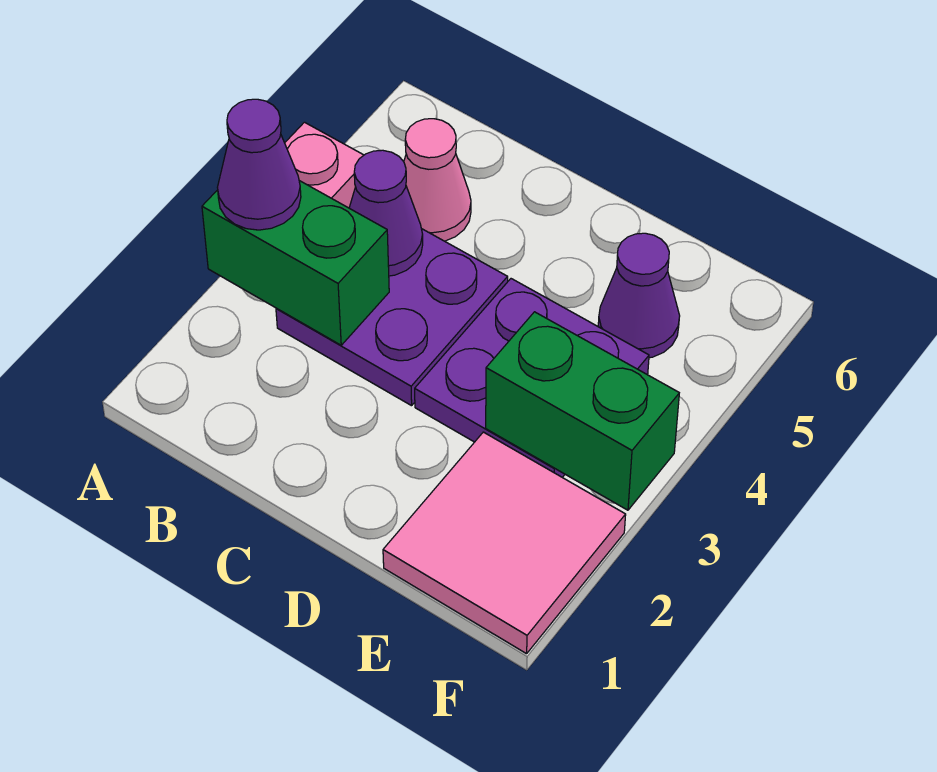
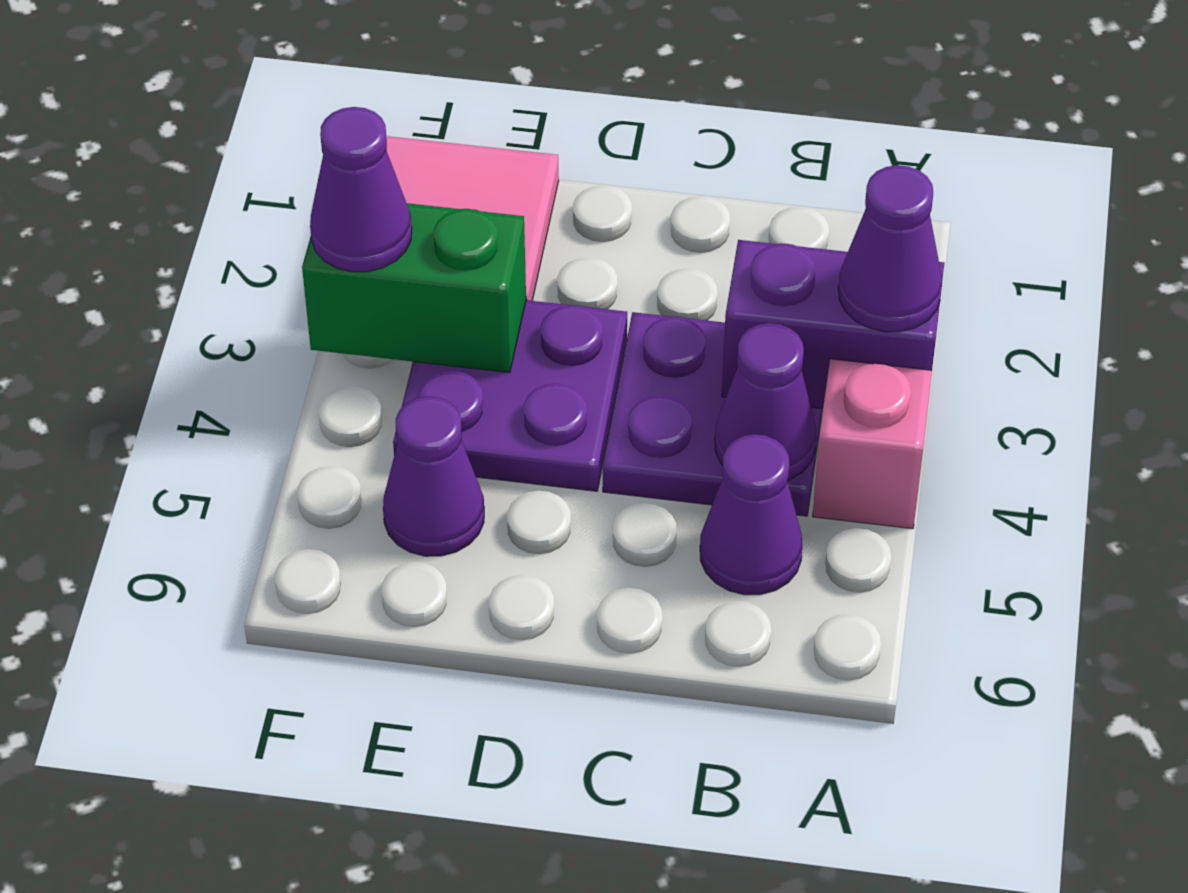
green brick A3:B3 level 2 -> purple brick A3:B3 level 2
pink cone B5 level 1 -> purple cone B5 level 1
none -> purple cone F3 level 3

